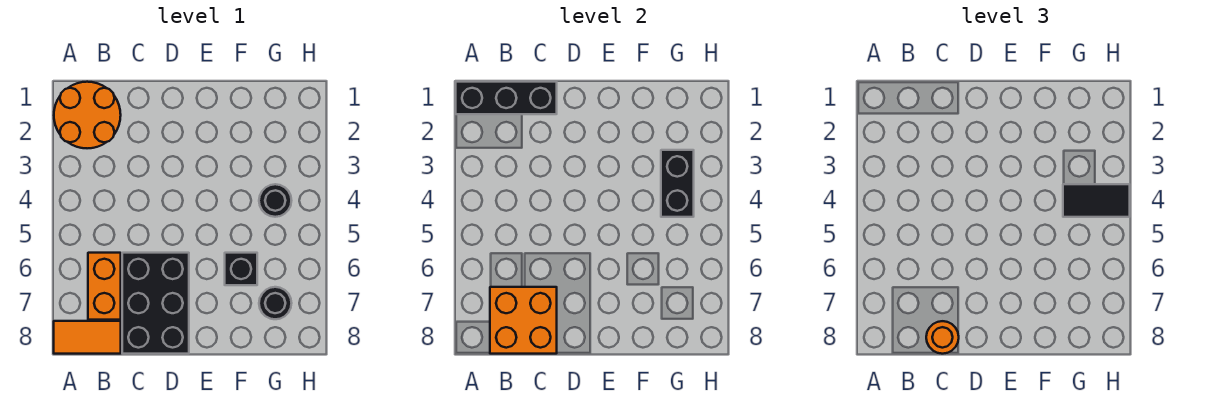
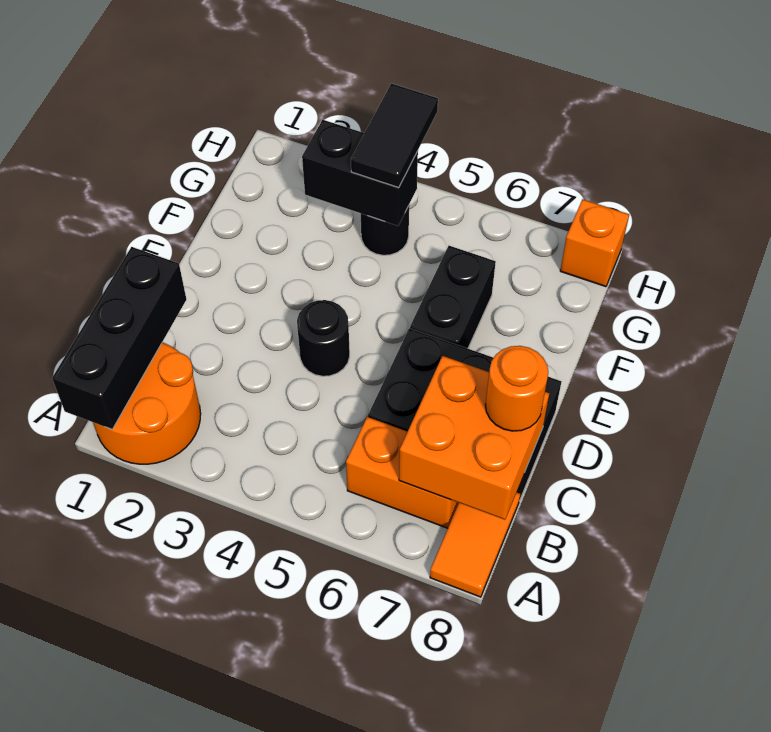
black brick F6 level 1 -> black brick E6:F6 level 1
black round brick G7 level 1 -> black round brick D4 level 1
none -> orange brick H8 level 1

